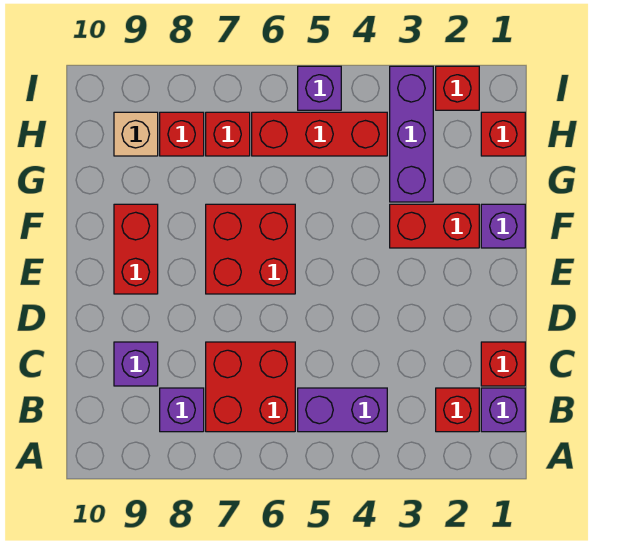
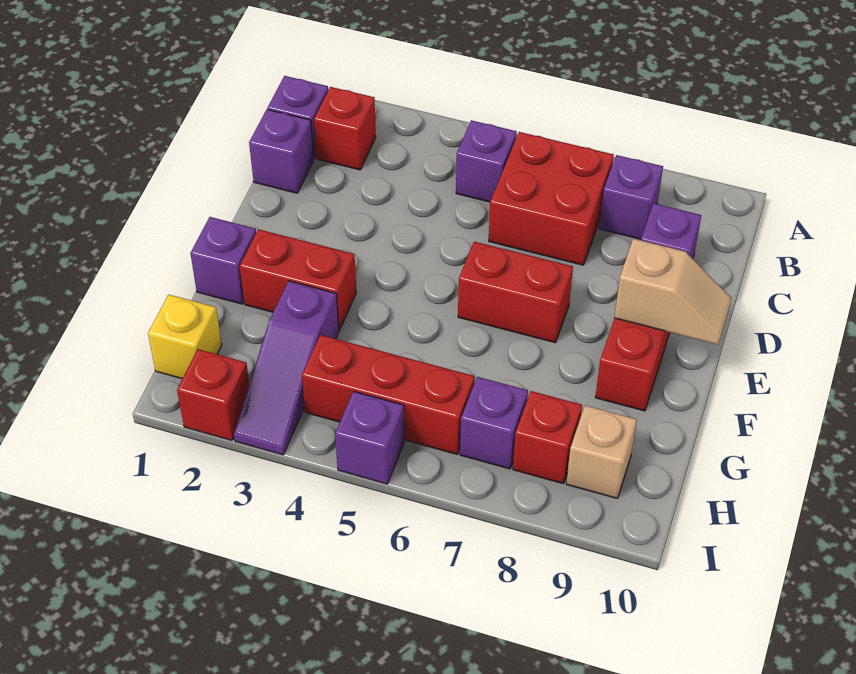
purple brick B4:B5 level 1 -> purple brick B5 level 1
red brick C1 level 1 -> purple brick C1 level 1
red brick E6:F7 level 1 -> red brick E6:E7 level 1
none -> tan slope E9:E10 level 2 top 9
purple brick G3:I3 level 1 -> purple slope G3:I3 level 1 top G
red brick H1 level 1 -> yellow brick H1 level 1
red brick H7 level 1 -> purple brick H7 level 1

